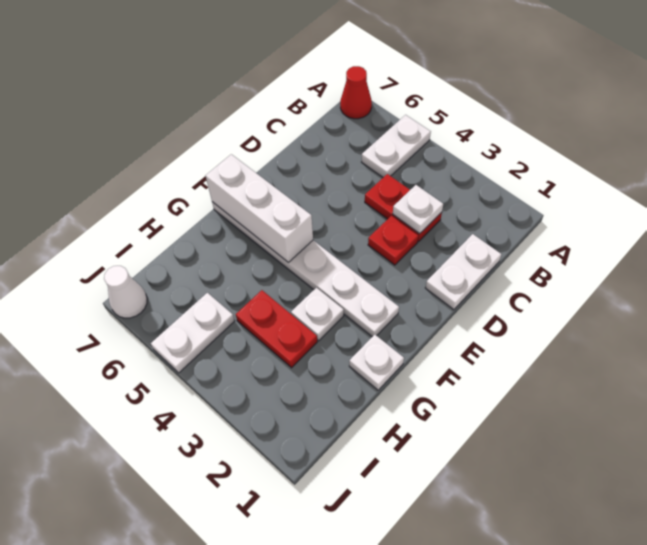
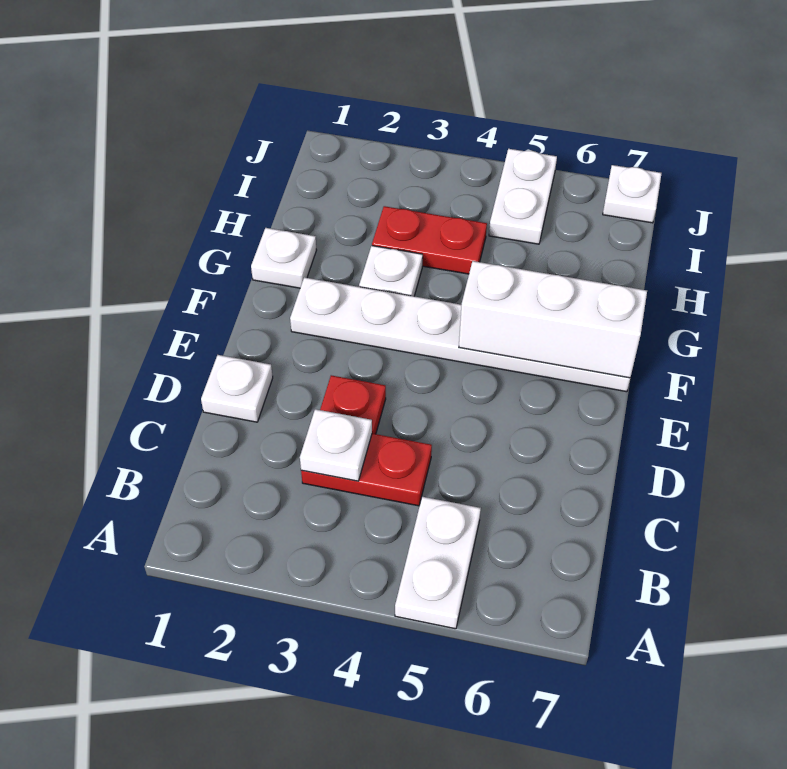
red cone A7 level 1 -> none
white plate C1:D1 level 1 -> white plate D1 level 1
white cone J7 level 1 -> white plate J7 level 1

